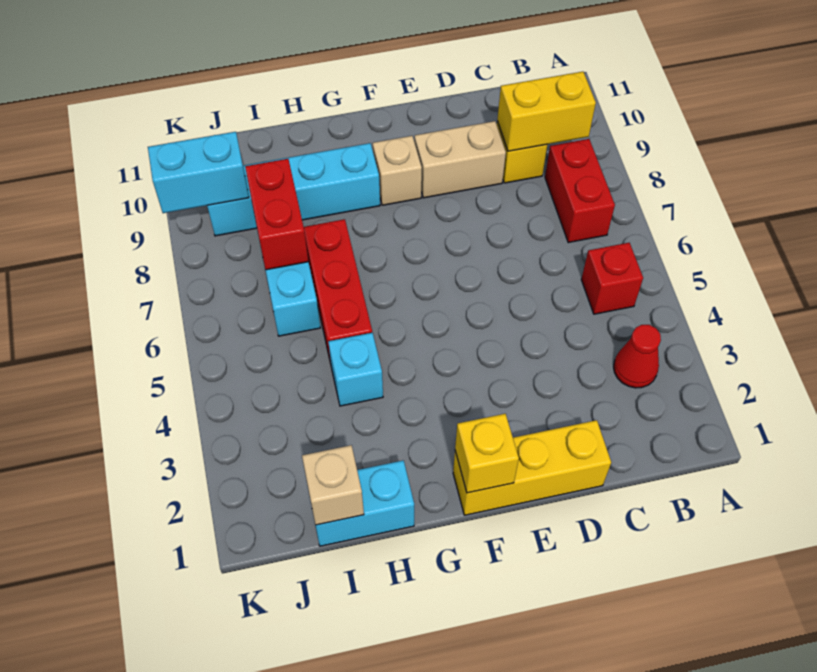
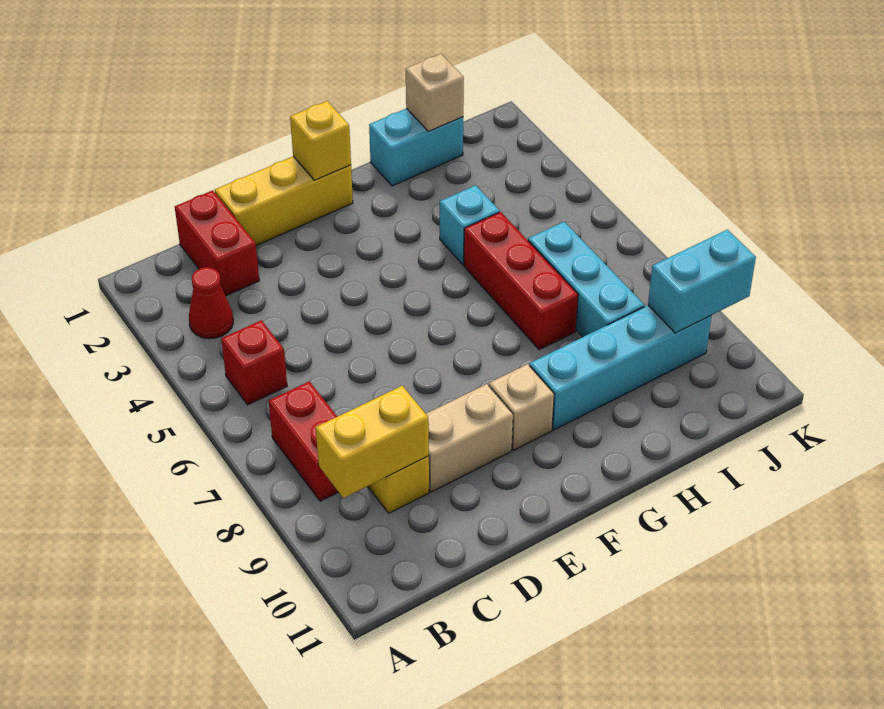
red brick I7:I8 level 2 -> red brick C1:C2 level 1

